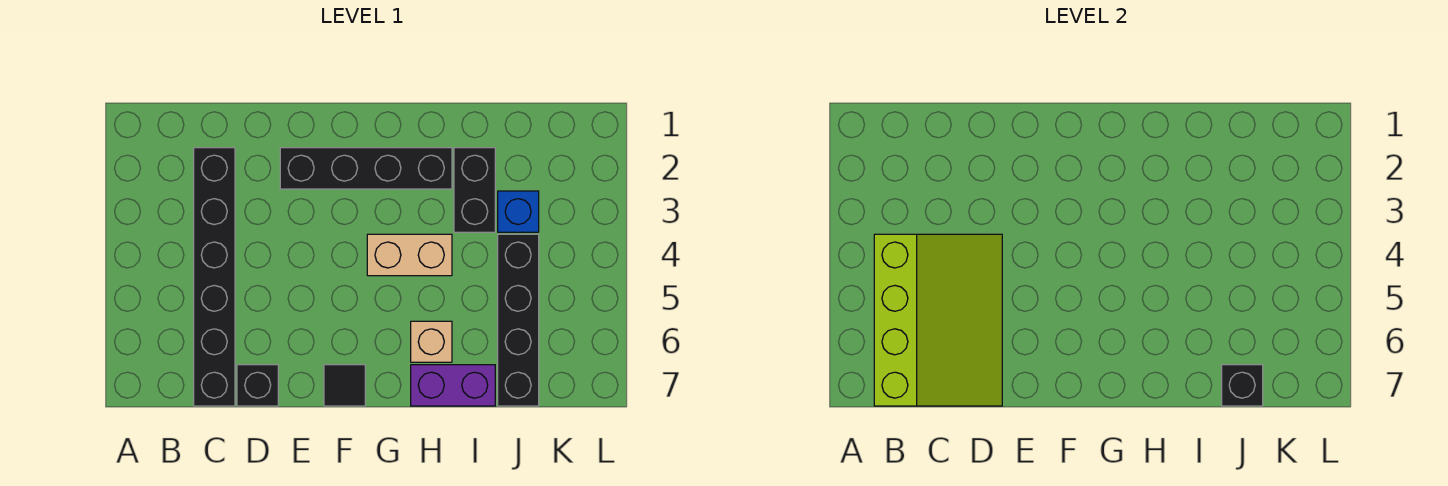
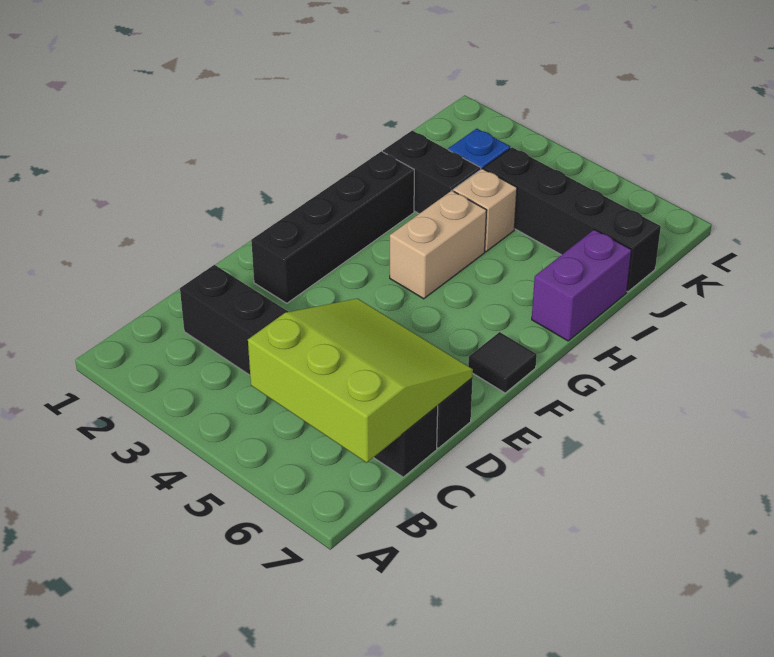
lime slope B4:D7 level 2 top B -> lime slope B5:D7 level 2 top B
tan brick H6 level 1 -> tan brick I4 level 1
black brick J7 level 2 -> none

